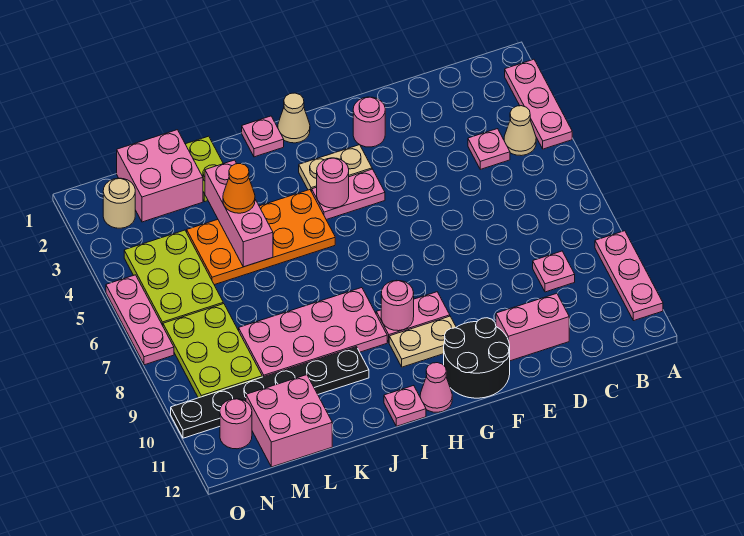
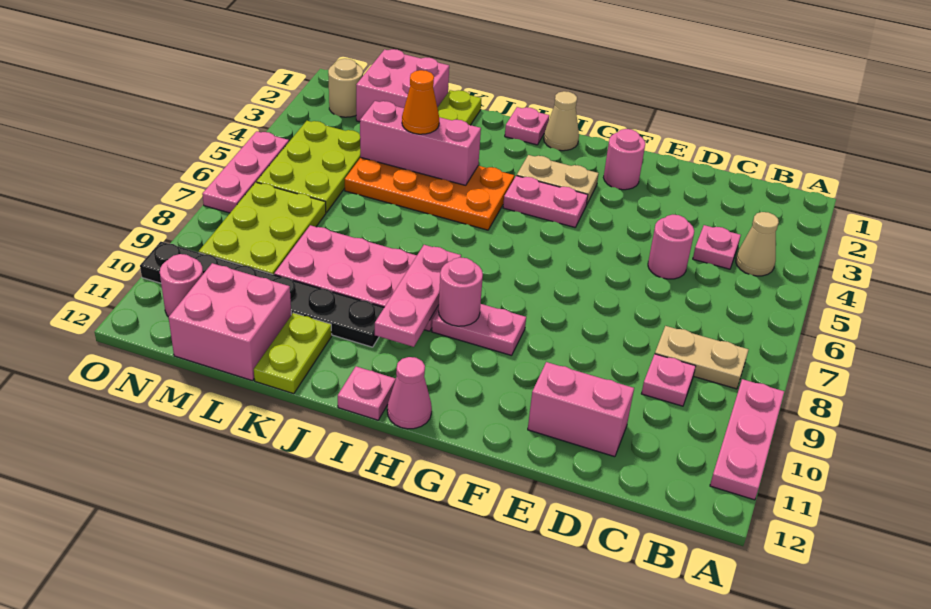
pink plate A2:A4 level 1 -> pink plate I8:I10 level 2
black round brick F11:G12 level 1 -> none
tan plate G10:H10 level 1 -> tan plate B8:C8 level 1
pink round brick H4 level 2 -> pink round brick D5 level 1
pink brick K3:K5 level 2 -> pink brick J4:L4 level 2
none -> lime plate K11:K12 level 1

